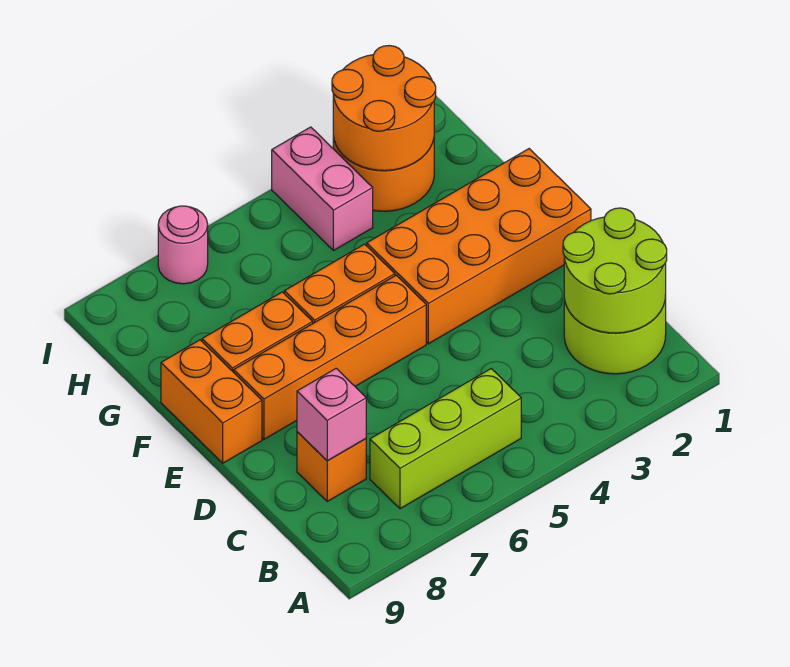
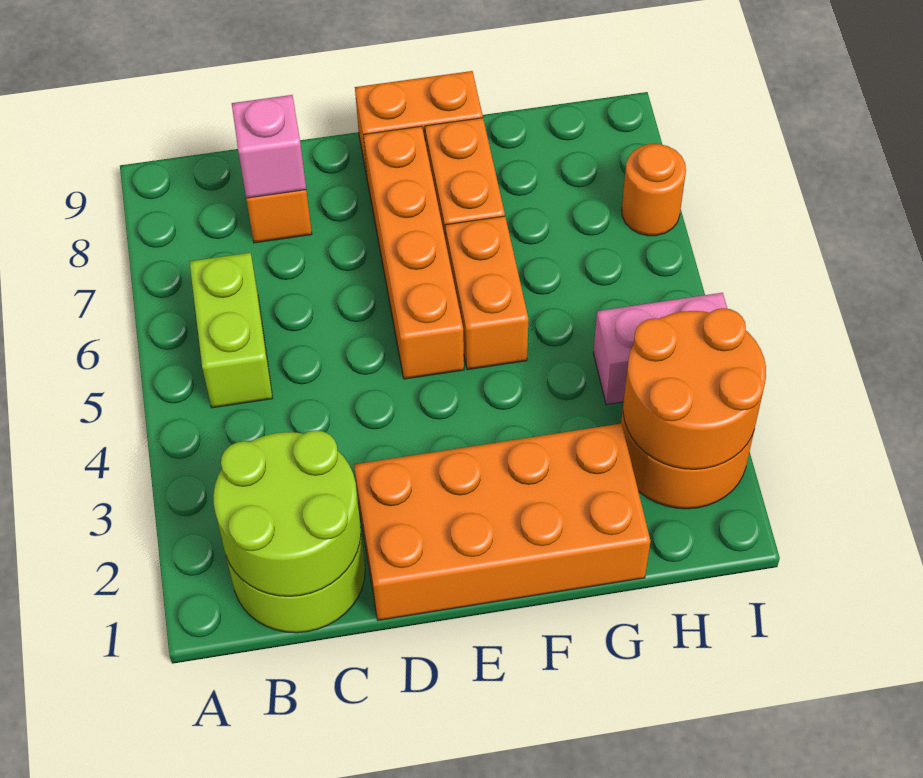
lime brick B5:B7 level 1 -> lime brick B5:B6 level 1
orange brick E1:F4 level 1 -> orange brick D1:G2 level 1
pink round brick I7 level 1 -> orange round brick I7 level 1

